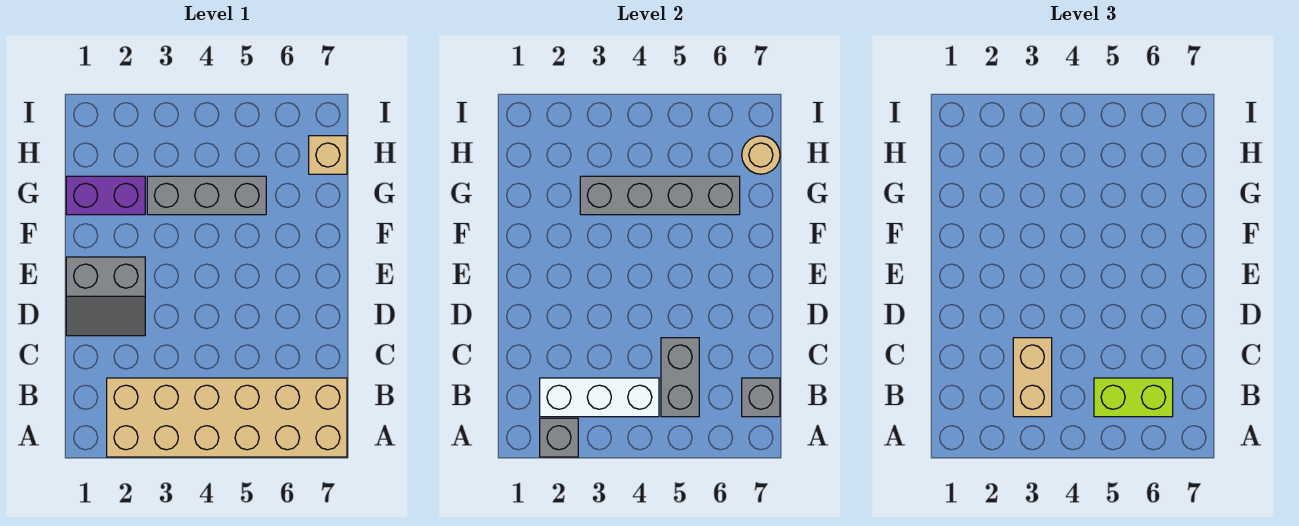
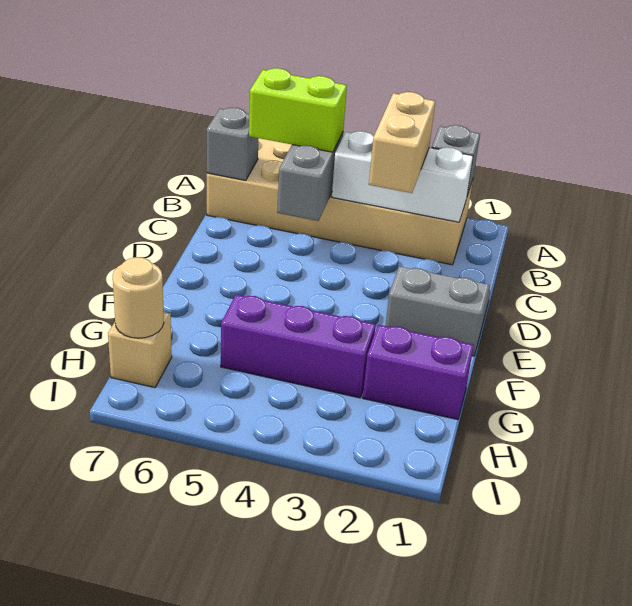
grey brick G3:G5 level 1 -> purple brick G3:G5 level 1
grey brick G3:G6 level 2 -> none

